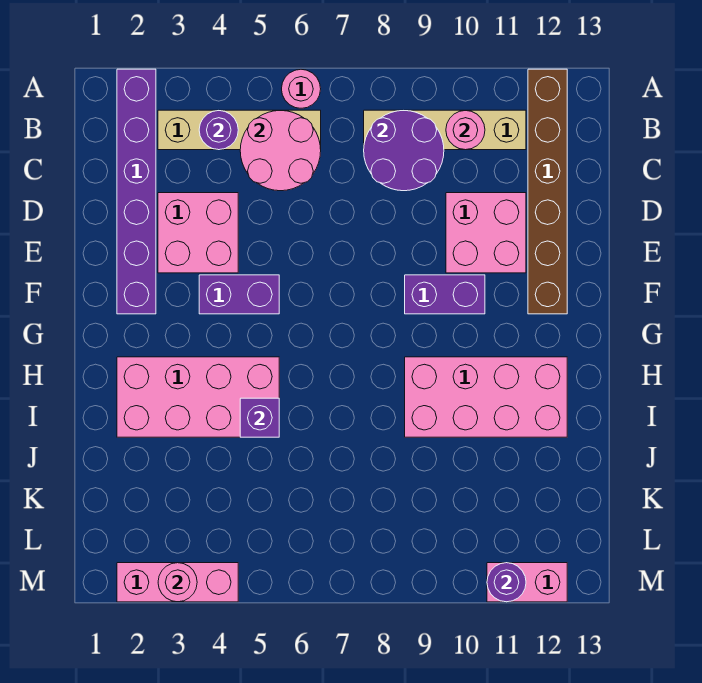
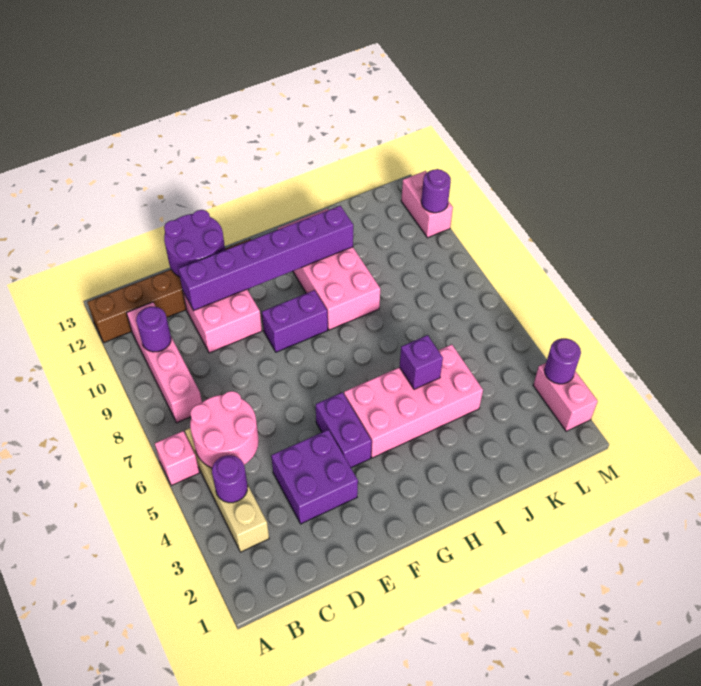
purple brick A2:F2 level 1 -> purple brick D11:I11 level 2
pink round brick A6 level 1 -> pink brick A6 level 1
tan brick B8:B11 level 1 -> pink brick B8:B11 level 1
purple round brick B8:C9 level 2 -> purple round brick D12:E13 level 2
pink round brick B10 level 2 -> purple round brick B10 level 2
pink brick D3:E4 level 1 -> purple brick D3:E4 level 1
purple brick F9:F10 level 1 -> purple brick F9:G9 level 1
pink brick H2:I5 level 1 -> pink brick G4:J5 level 1
pink brick M2:M4 level 1 -> pink brick M2:M3 level 1
pink round brick M3 level 2 -> purple round brick M3 level 2

